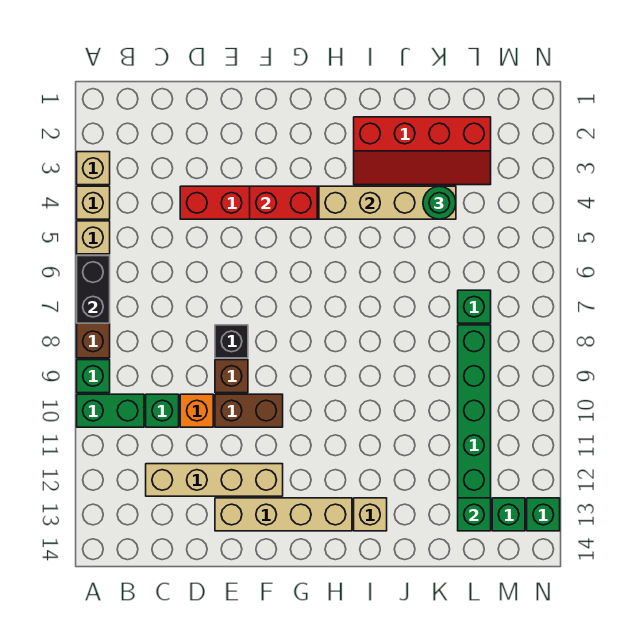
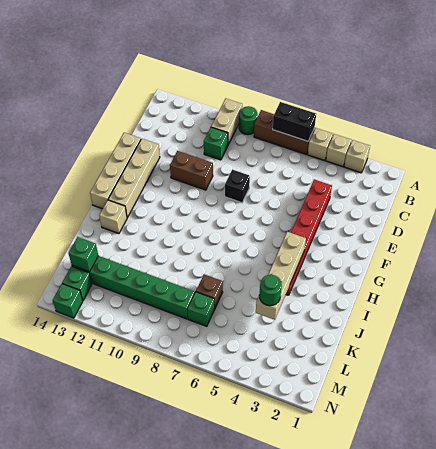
green brick A9 level 1 -> green round brick A9 level 1
green brick A10:B10 level 1 -> tan brick A10:B10 level 1
tan brick C12:F12 level 1 -> tan brick E14:H14 level 1
orange brick D10 level 1 -> none
brown brick E9 level 1 -> brown brick K7 level 1
brown brick E10:F10 level 1 -> brown brick E10:E11 level 1
red brick F4:G4 level 2 -> none
red slope I2:L3 level 1 top 2 -> none

